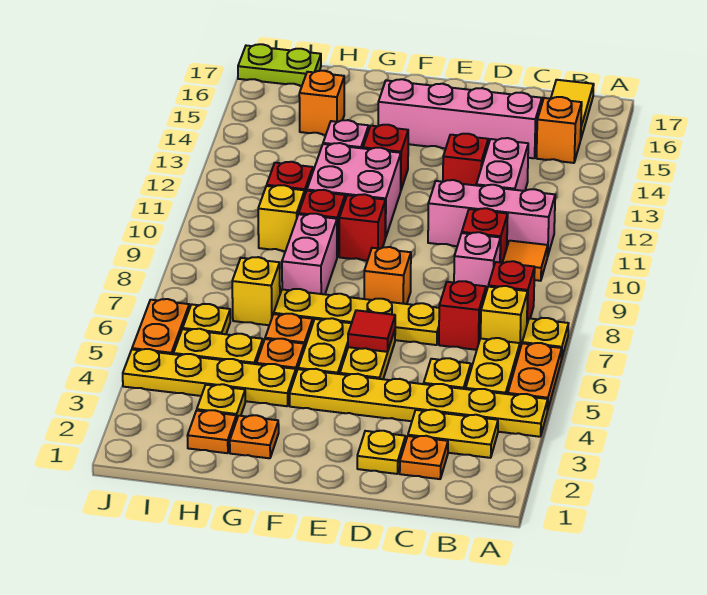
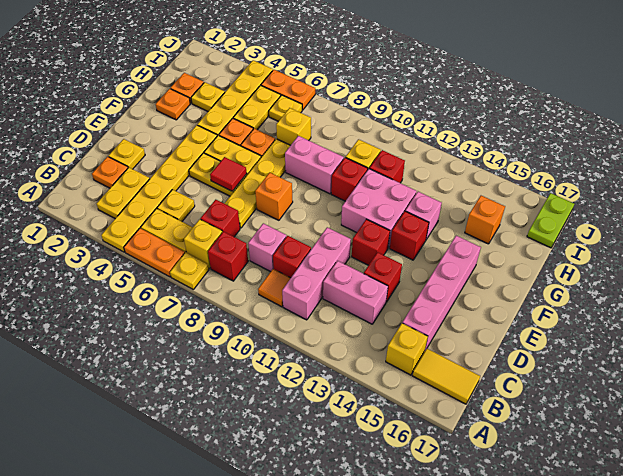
orange brick B15 level 1 -> yellow brick B15 level 1
red brick F10 level 1 -> red brick E12 level 1

